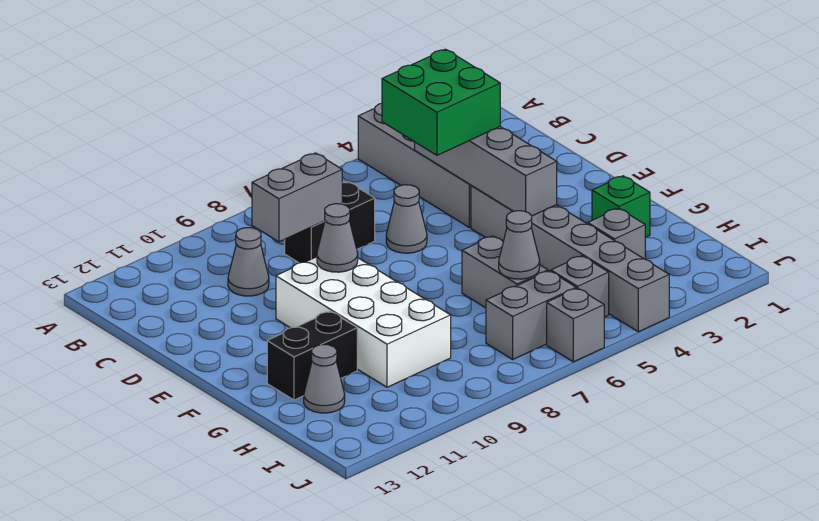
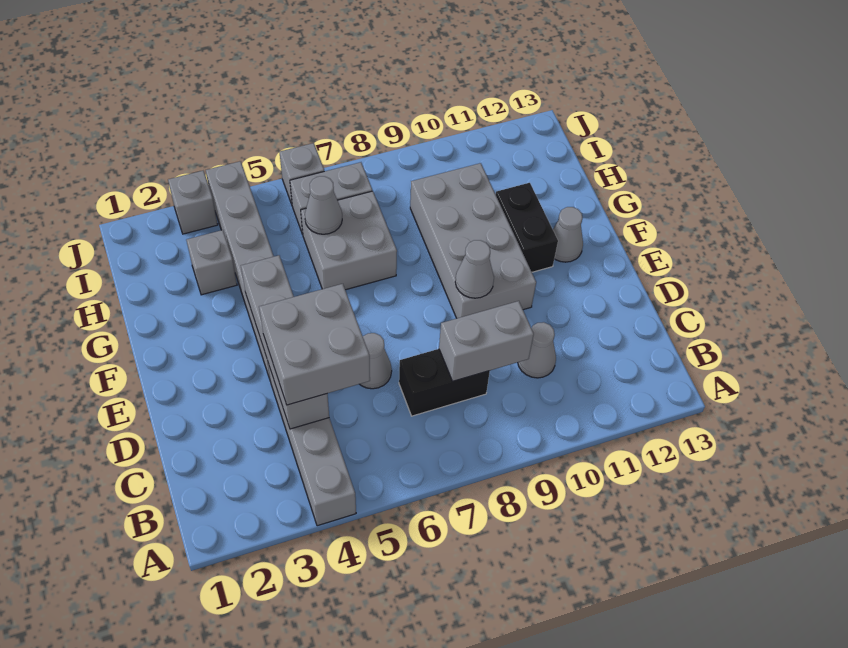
green brick C4:D5 level 3 -> grey brick C4:D5 level 3
white brick E9:H10 level 1 -> grey brick E9:H10 level 1
green brick G2 level 1 -> none
grey brick G6:H6 level 1 -> grey brick G6:H7 level 1
black brick G11:G12 level 1 -> black brick F11:G11 level 1
grey cone H12 level 1 -> grey cone F12 level 1
grey brick I5 level 1 -> grey brick J3 level 1

